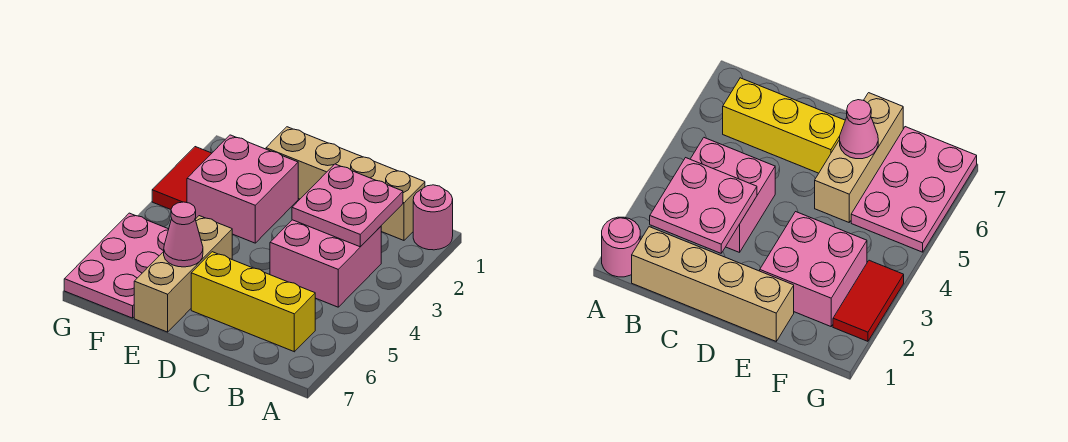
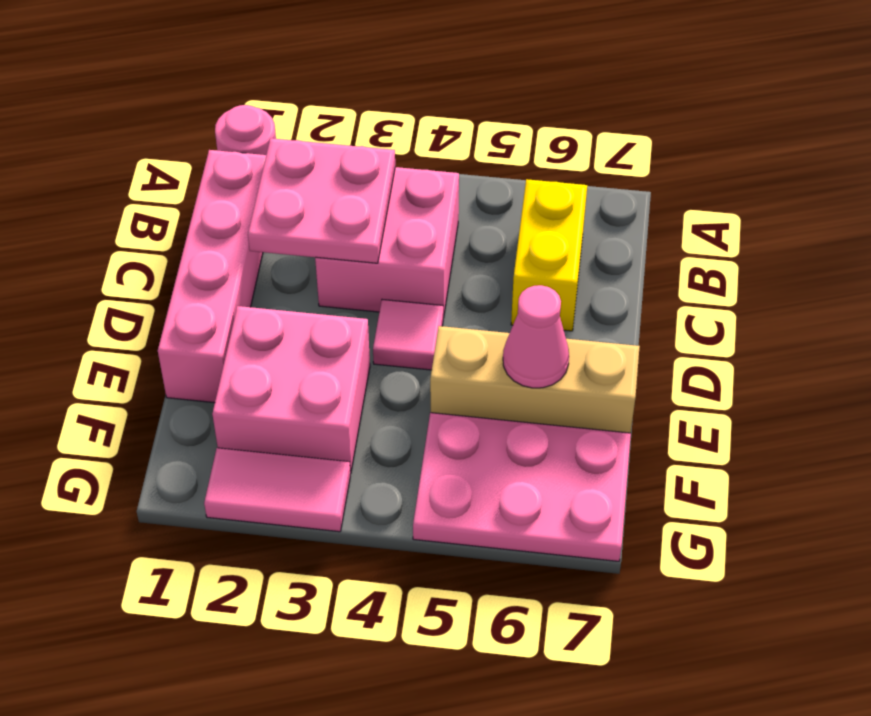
tan brick B1:E1 level 1 -> pink brick B1:E1 level 1
yellow brick B6:D6 level 1 -> yellow brick B6:C6 level 1
none -> pink tile D4 level 1
red tile G2:G3 level 1 -> pink tile G2:G3 level 1

